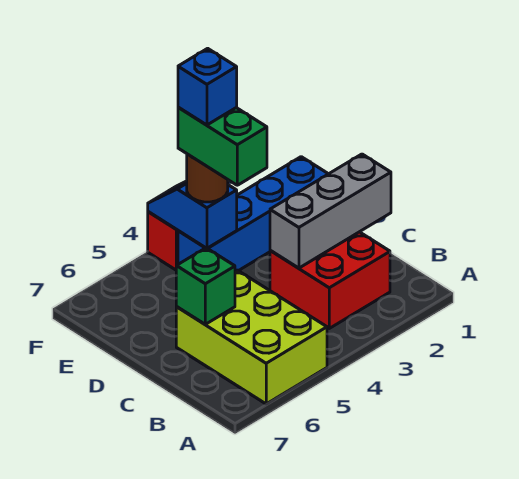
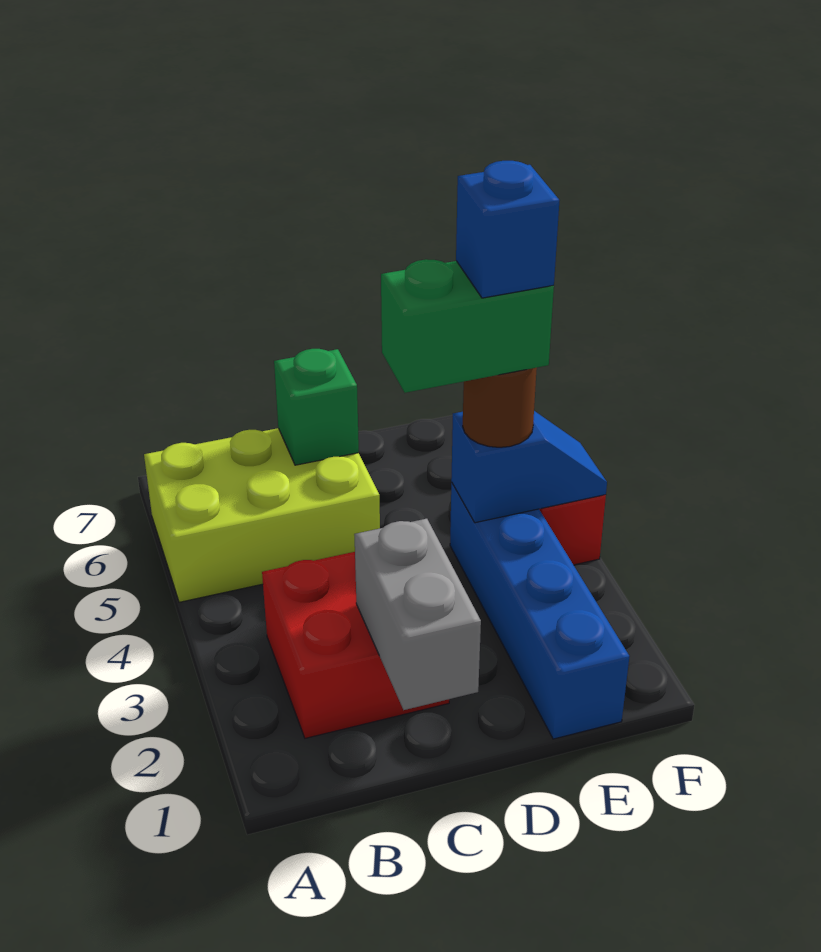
grey brick C1:C3 level 2 -> grey brick C1:C2 level 2

